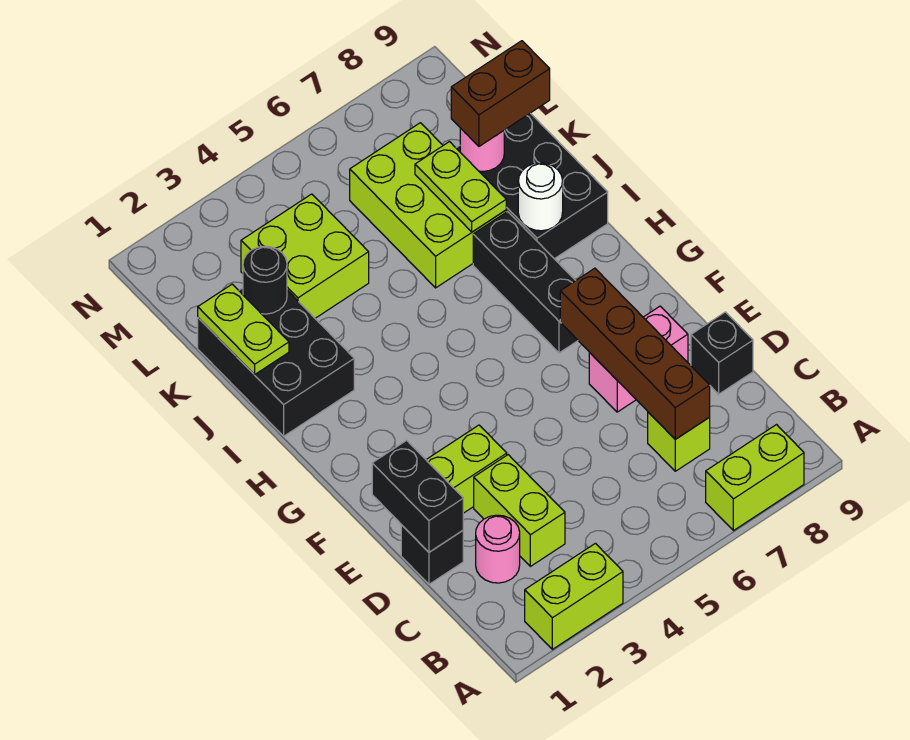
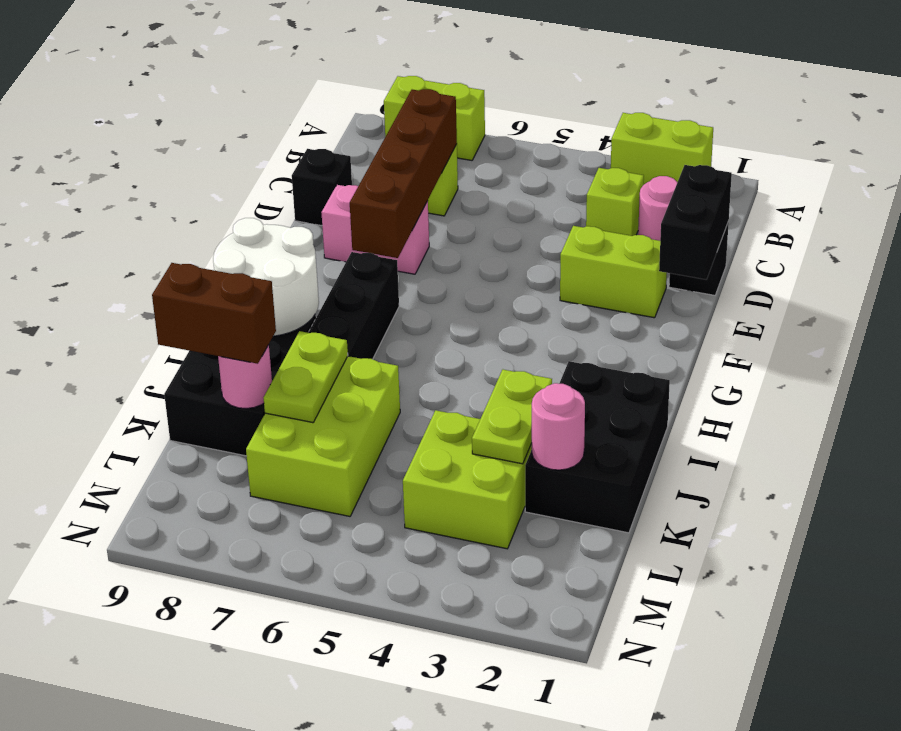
lime brick C3:D3 level 1 -> lime brick C3 level 1
white round brick I8 level 2 -> white round brick H8:I9 level 2
lime plate J1:K1 level 2 -> lime plate J3:K3 level 2
black round brick K2 level 2 -> pink round brick K2 level 2

